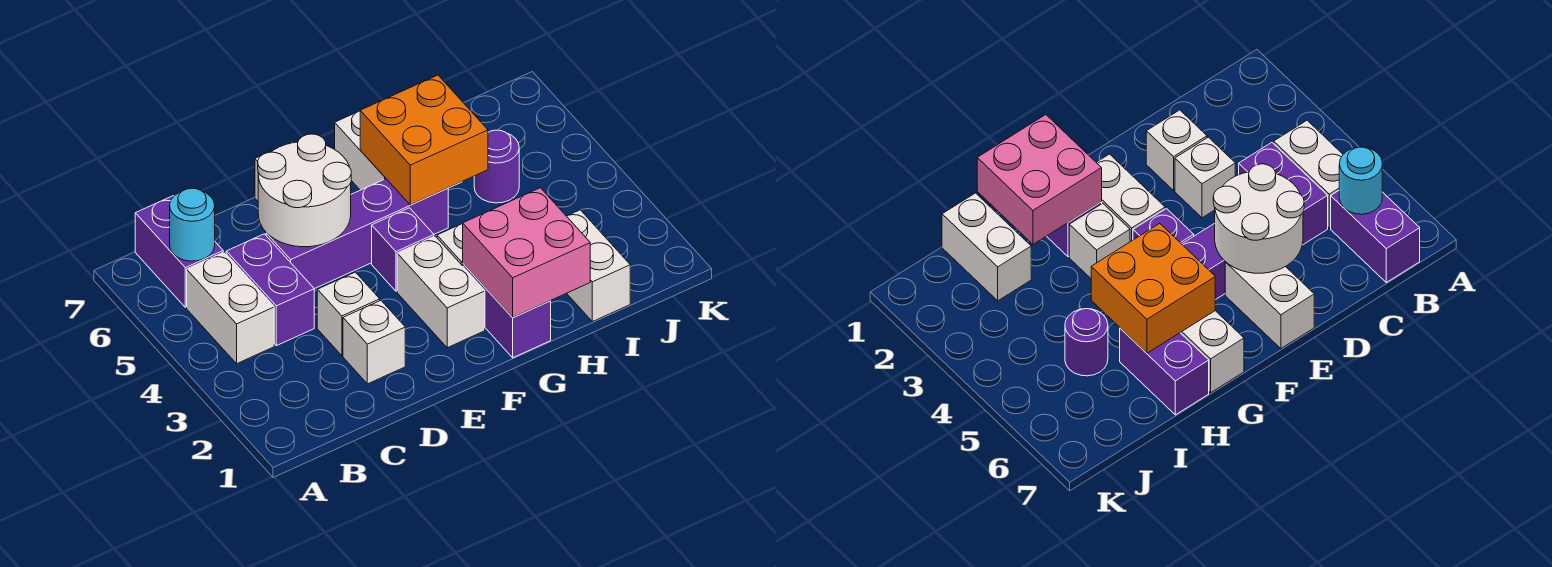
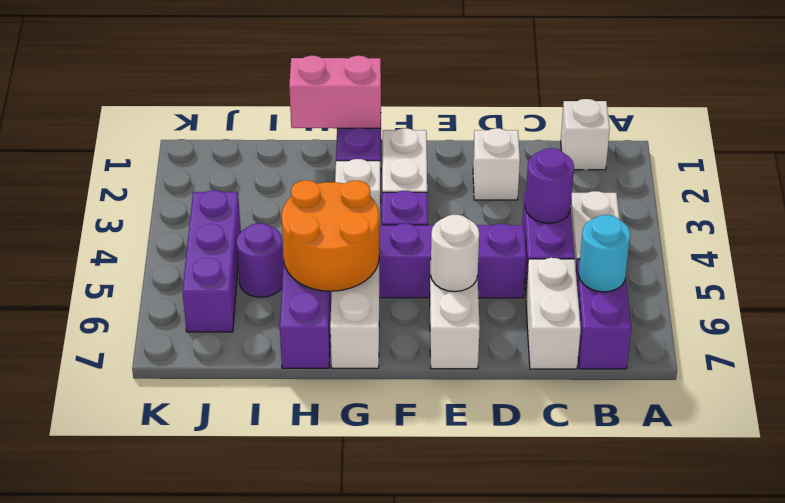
none -> purple round brick C4 level 2
white brick D3 level 1 -> white brick B1 level 1
white round brick D5:E6 level 2 -> white round brick E6 level 2
pink brick G1:H2 level 2 -> pink brick G1:H1 level 2
orange brick G5:H6 level 2 -> orange round brick G5:H6 level 2
white brick I1:I2 level 1 -> white brick C6:C7 level 1
none -> purple brick J4:J6 level 1

